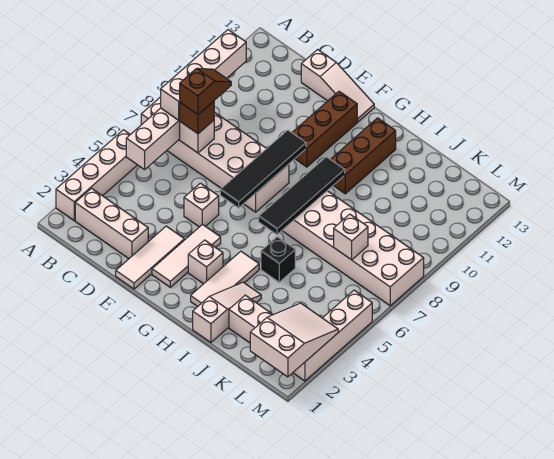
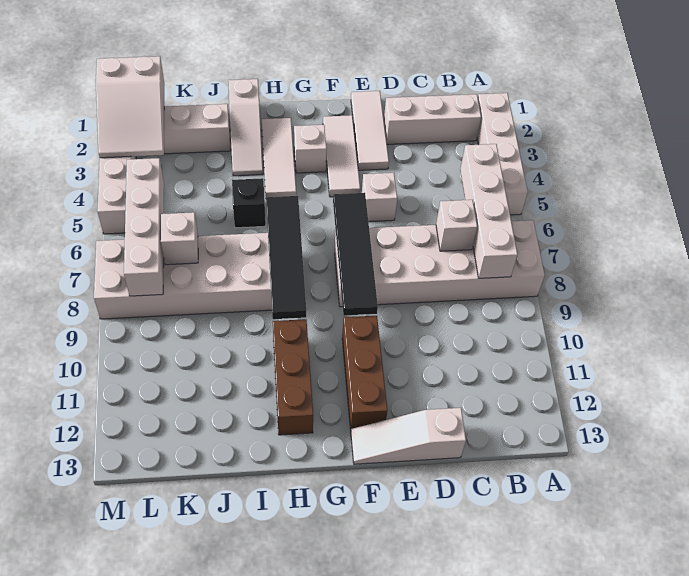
white brick B7:B10 level 3 -> white brick L5:L8 level 2
brown brick C7 level 3 -> none
brown slope C7:C8 level 4 top 7 -> none

